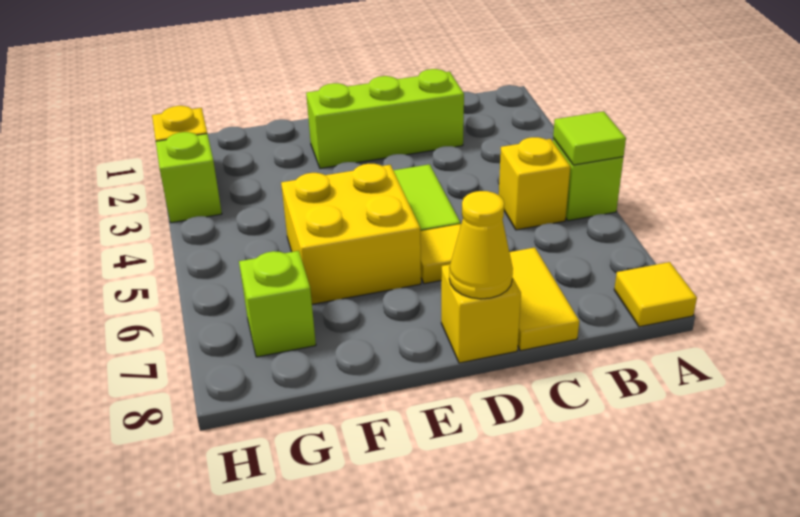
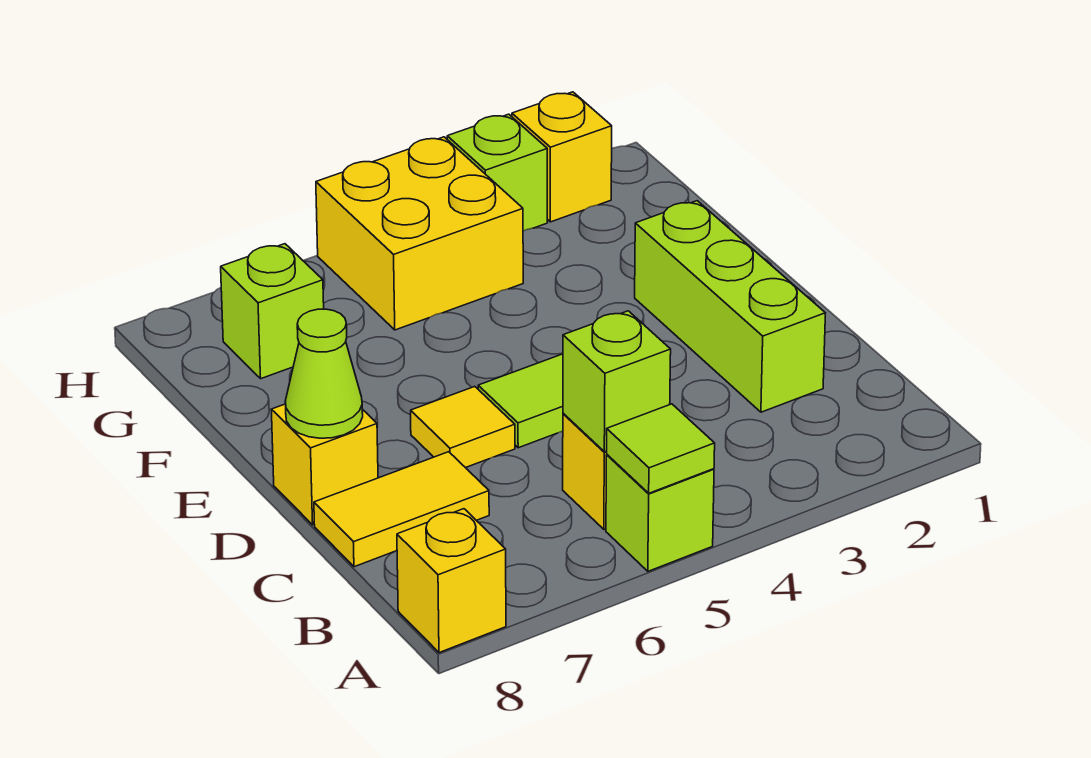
yellow tile A8 level 1 -> yellow brick A8 level 1
none -> lime brick B5 level 2
yellow cone D8 level 2 -> lime cone D8 level 2
yellow brick E5:F6 level 1 -> yellow brick G4:H5 level 1

